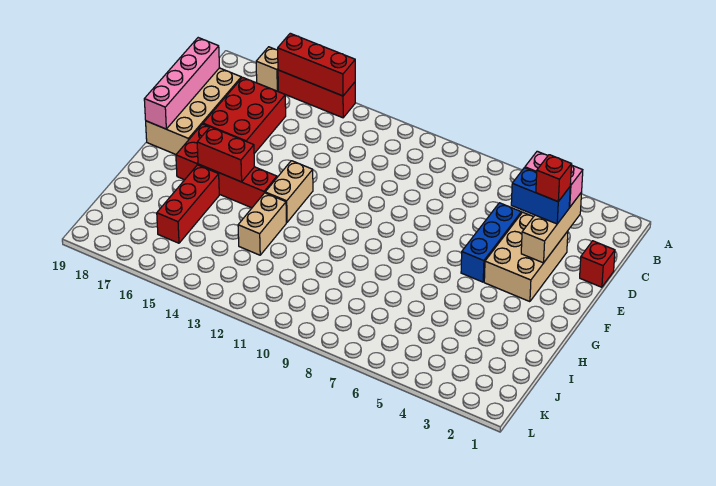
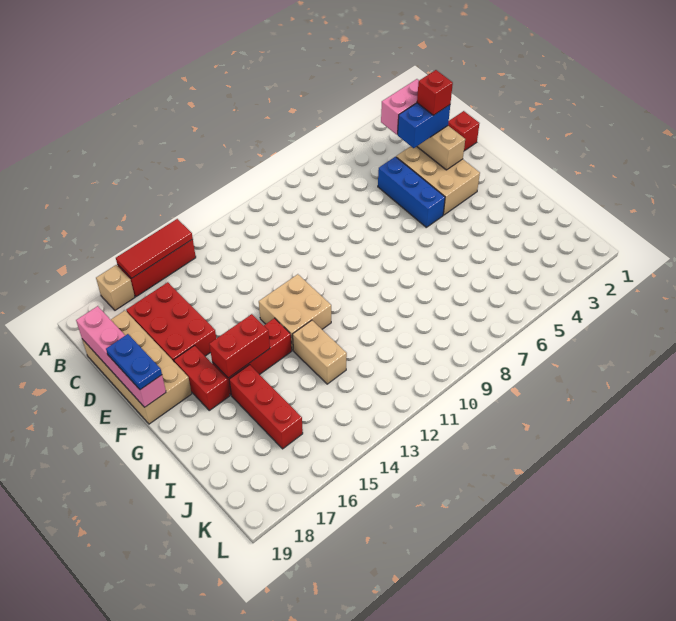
red brick A14:A16 level 2 -> red tile A14:A16 level 2
none -> blue plate E19:F19 level 3
tan brick F13:G13 level 1 -> tan brick F12:G13 level 1

